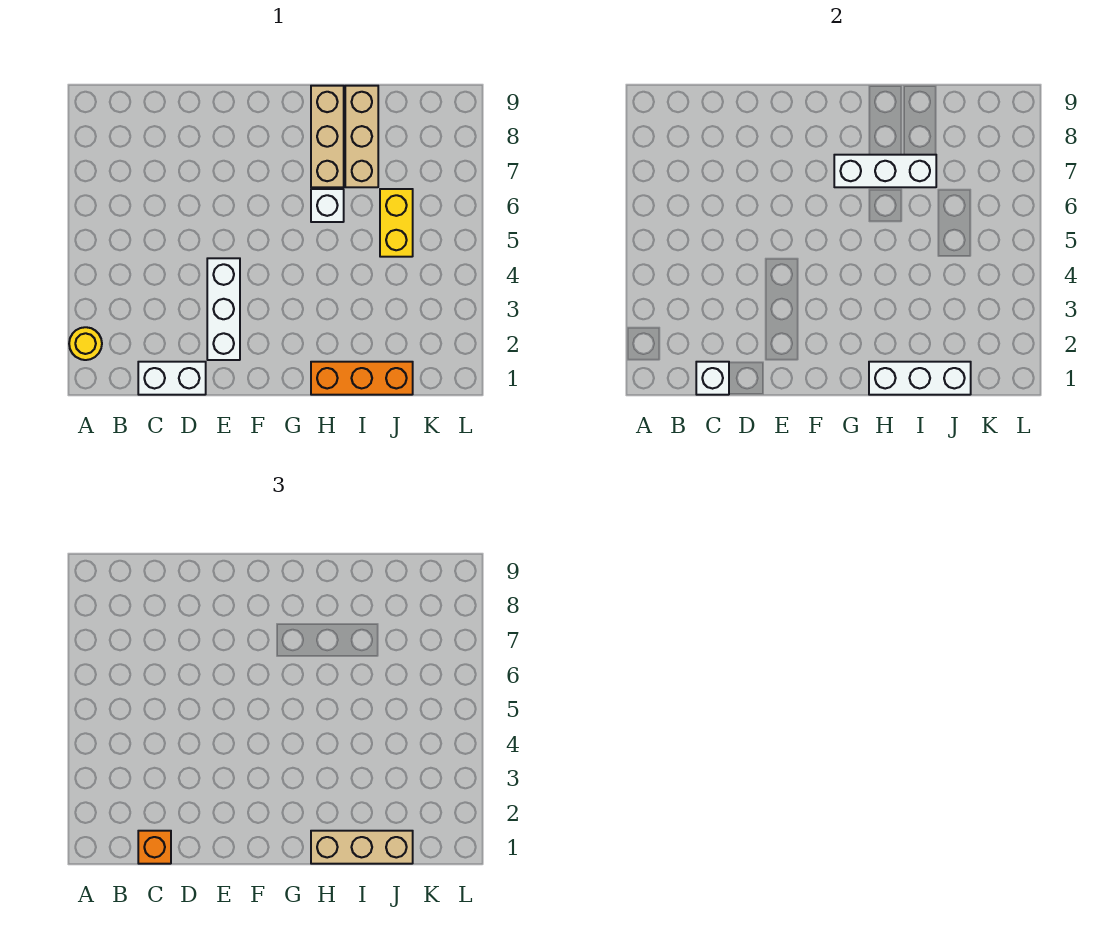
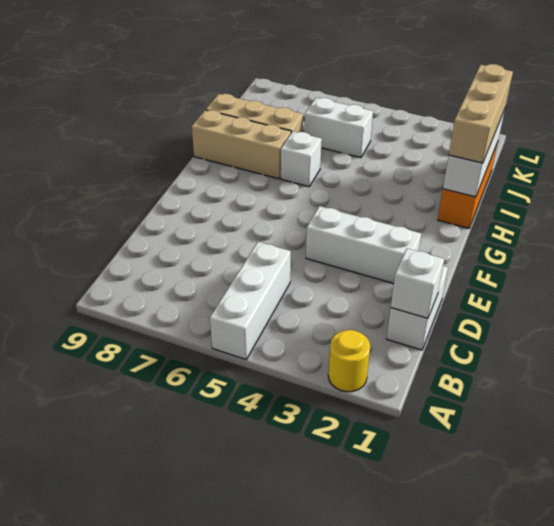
orange brick C1 level 3 -> none
white brick G7:I7 level 2 -> white brick A5:C5 level 1
yellow brick J5:J6 level 1 -> white brick J5:J6 level 1

